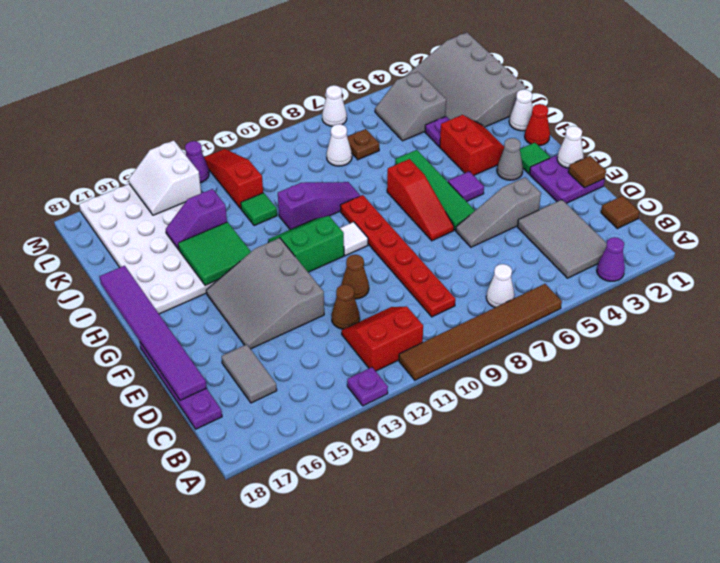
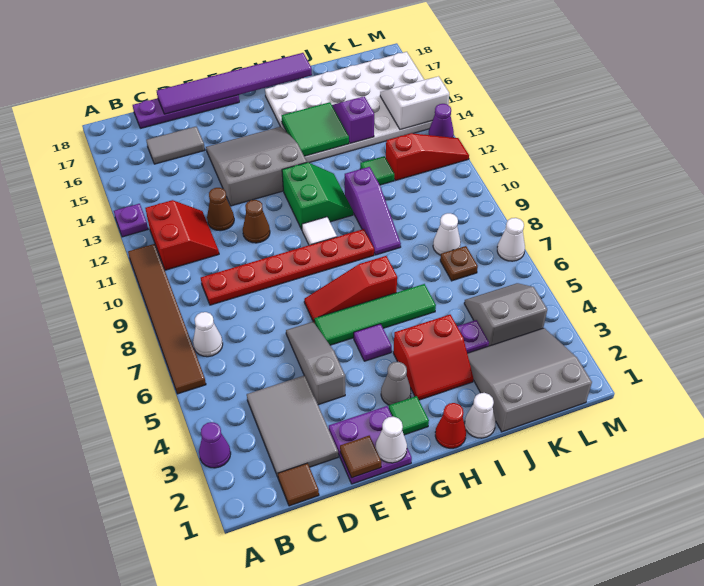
grey tile B3:D4 level 1 -> grey tile C2:D4 level 1
grey slope J1:M3 level 1 top 1 -> grey slope J1:L3 level 1 top 1

